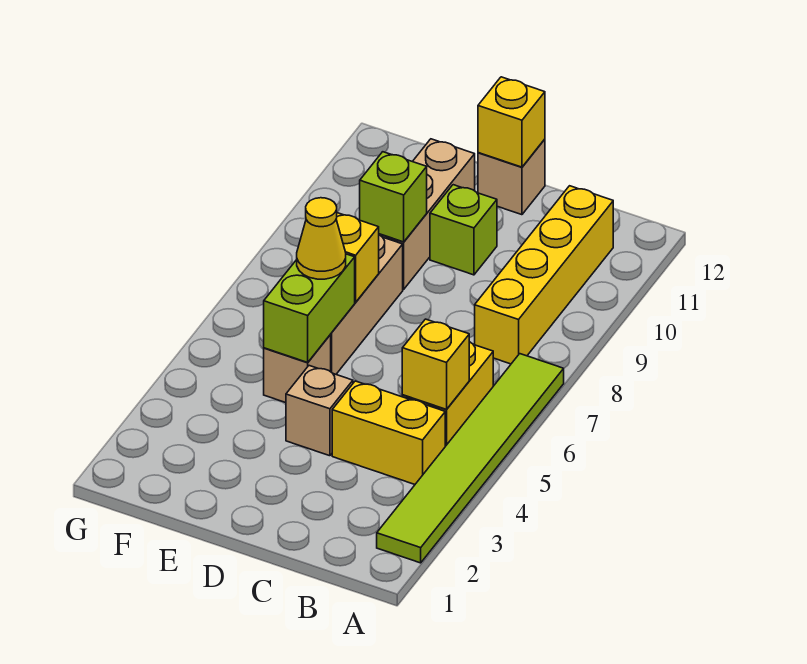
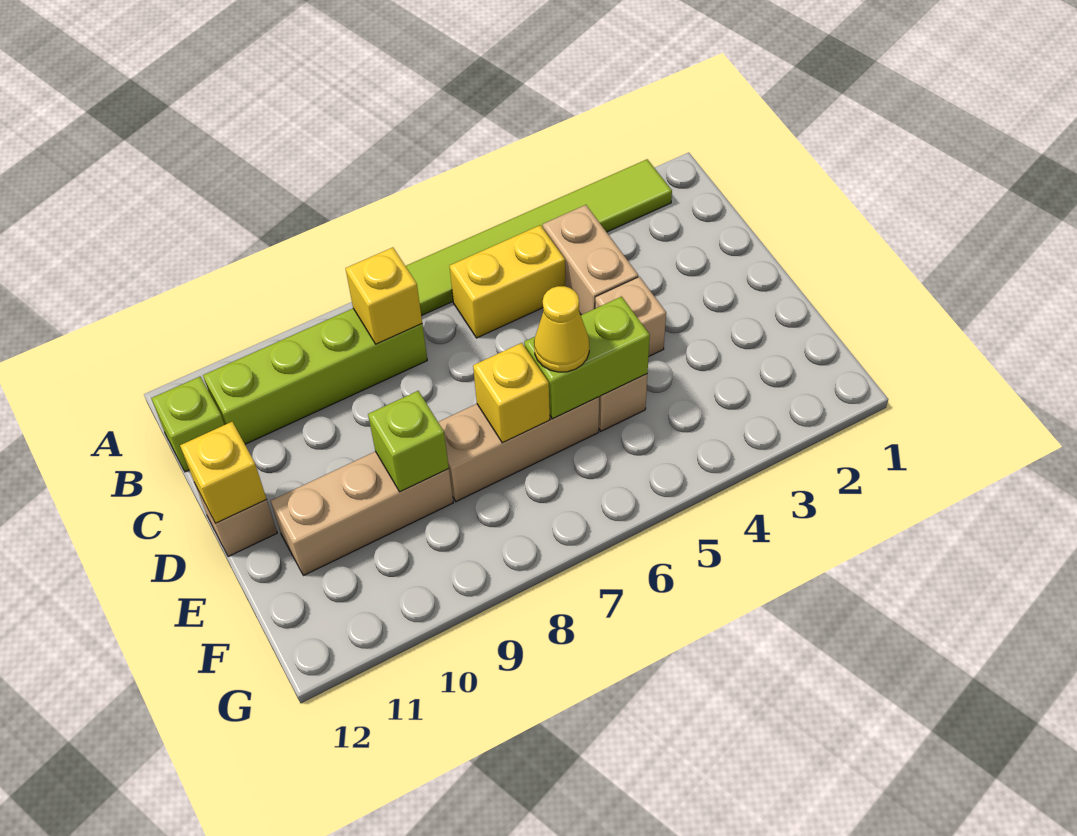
yellow brick B4:C4 level 1 -> tan brick B4:C4 level 1
yellow brick B5 level 2 -> yellow brick B8 level 2
yellow brick B8:B11 level 1 -> lime brick B8:B11 level 1
lime brick D10 level 1 -> lime brick B12 level 1

